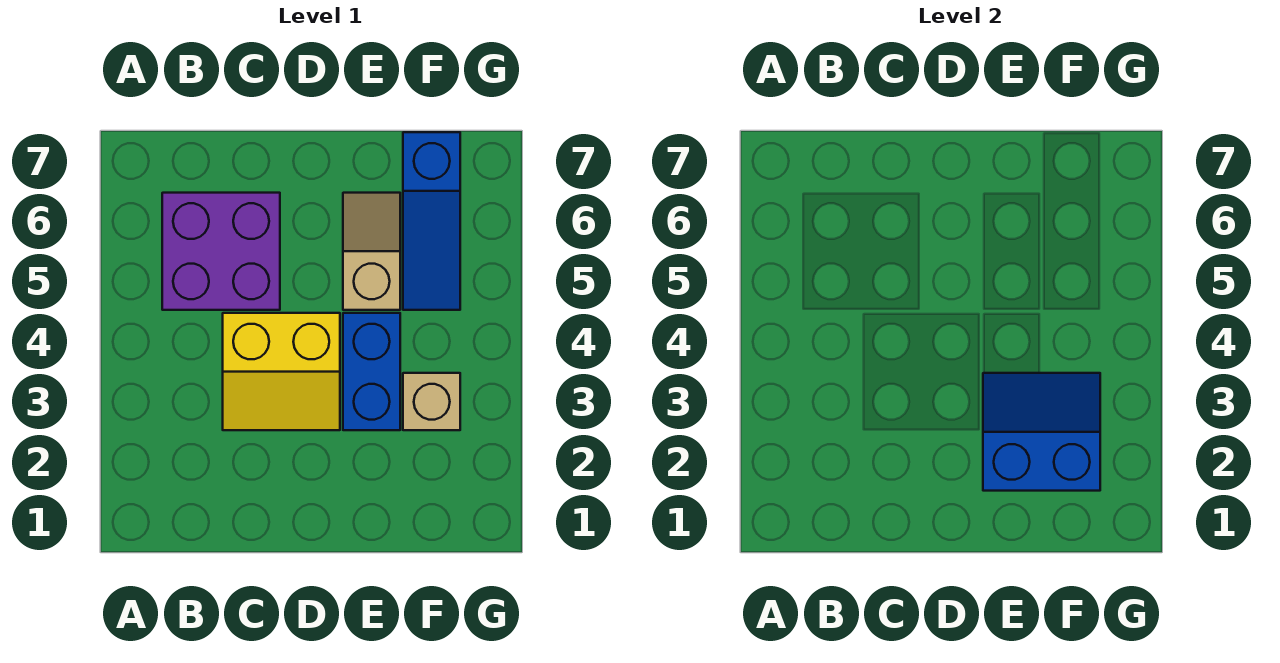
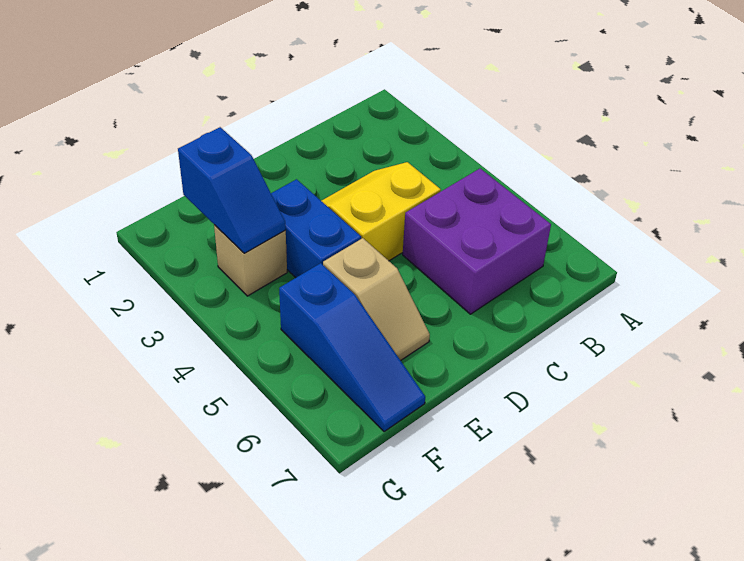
blue slope E2:F3 level 2 top 2 -> blue slope F2:F3 level 2 top 2
blue slope F5:F7 level 1 top 7 -> blue slope F5:F7 level 1 top 5

